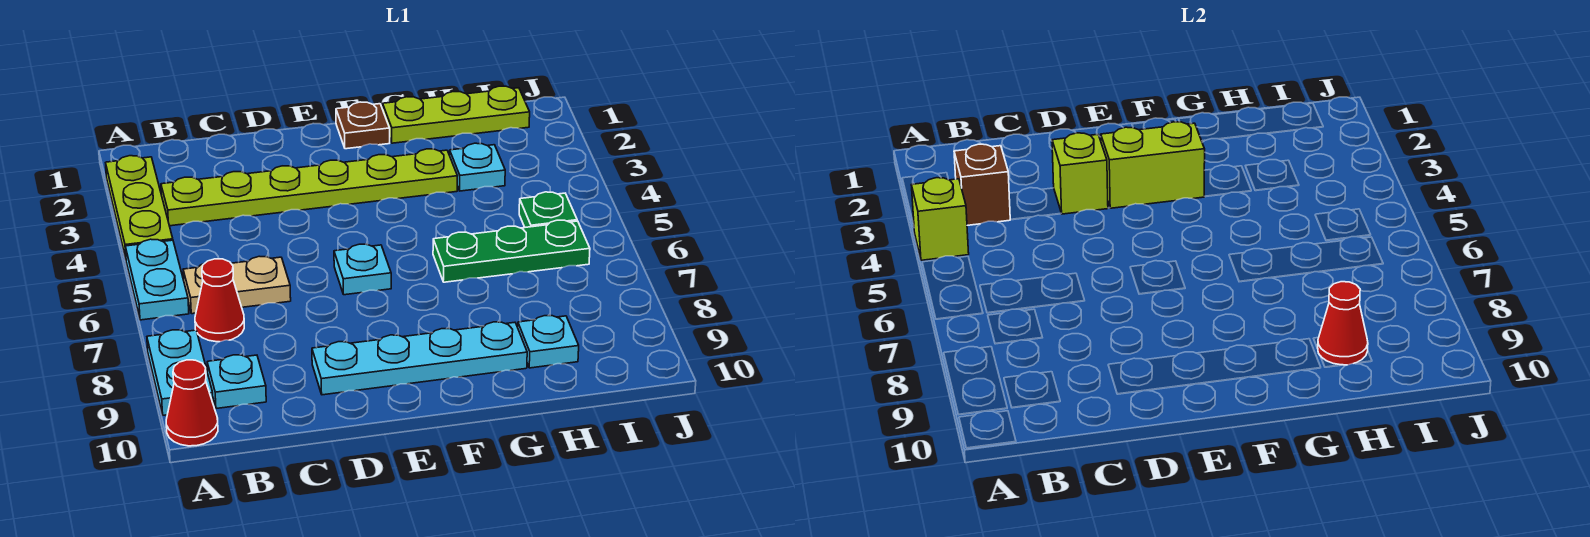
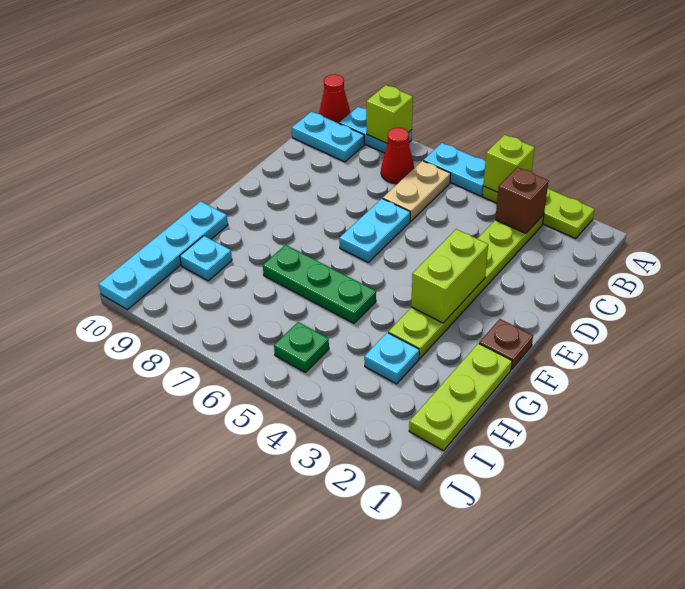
cyan plate B9 level 1 -> cyan plate B9:B10 level 1
lime brick D3 level 2 -> lime brick A8 level 2
cyan plate D9:G9 level 1 -> cyan plate G10:J10 level 1
cyan plate E6 level 1 -> cyan plate D6:E6 level 1
green plate G6:I6 level 1 -> green plate G5:G7 level 1
red cone H9 level 2 -> none

